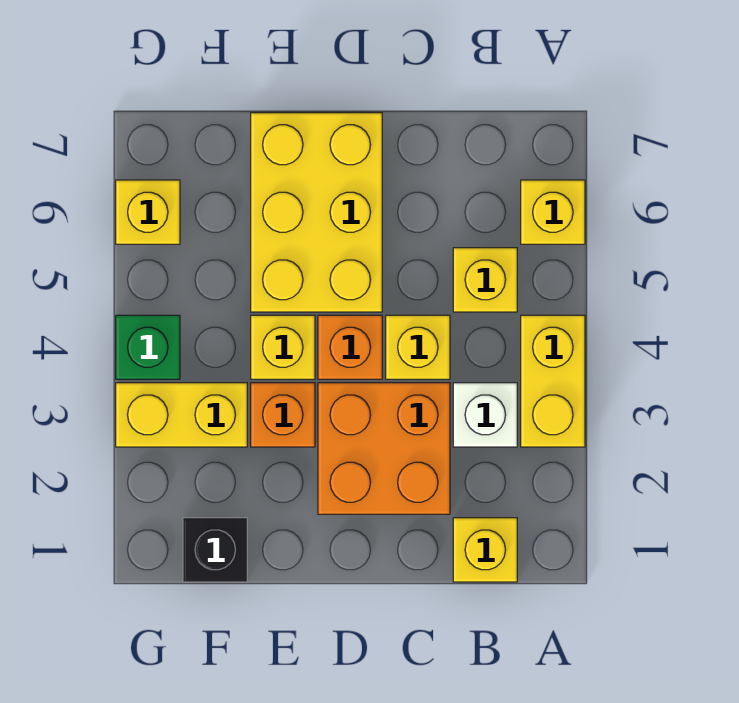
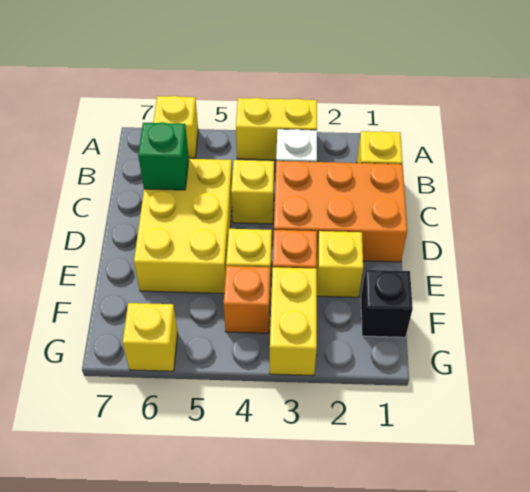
yellow brick B5 level 1 -> yellow brick E2 level 1
orange brick C2:D3 level 1 -> orange brick C1:D3 level 1
orange brick D4 level 1 -> orange brick F4 level 1
yellow brick D5:E7 level 1 -> yellow brick C5:E6 level 1
green brick G4 level 1 -> green brick C6 level 2

